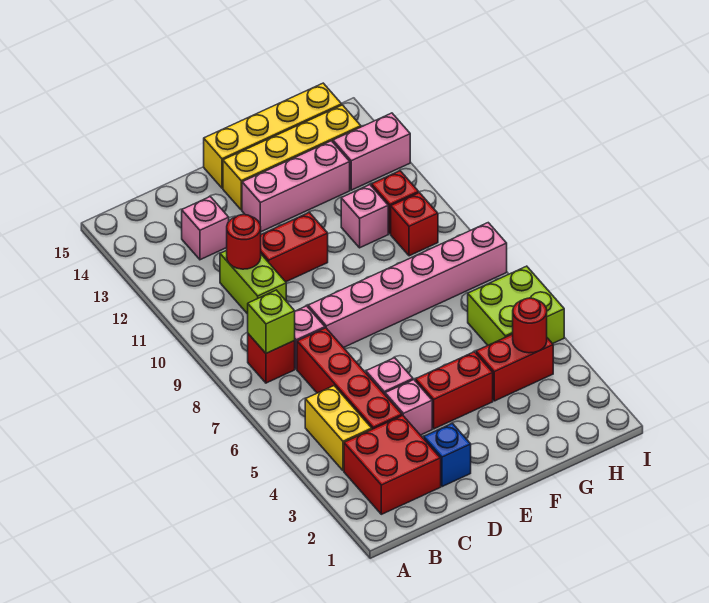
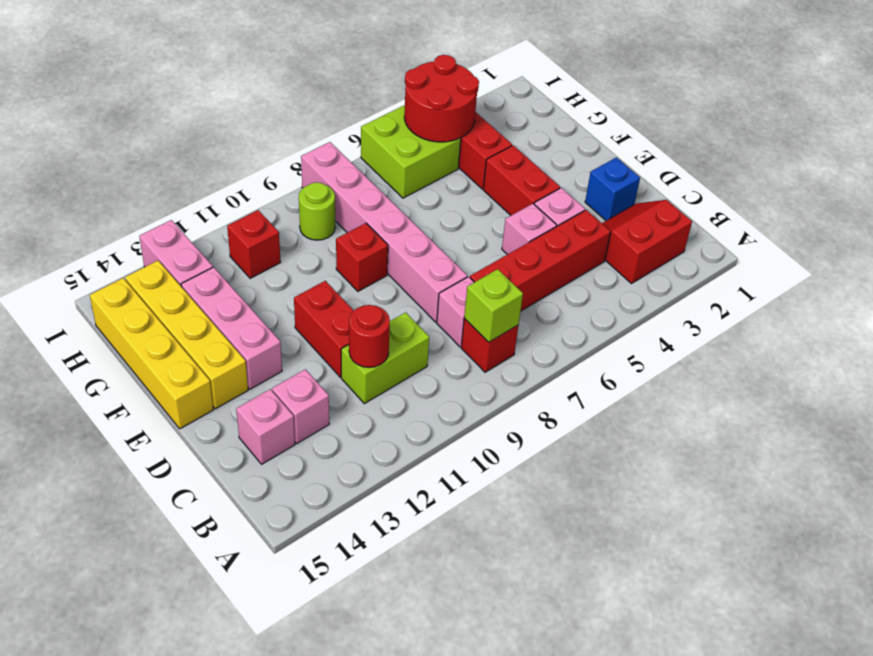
red brick B2:C3 level 1 -> red slope B2:C3 level 1 top B
yellow brick B4:B5 level 1 -> none
pink brick G11 level 1 -> pink brick C14 level 1
red round brick H4 level 2 -> red round brick H4:I5 level 2
none -> lime round brick H9 level 1
red brick H10 level 1 -> red brick F9 level 1

